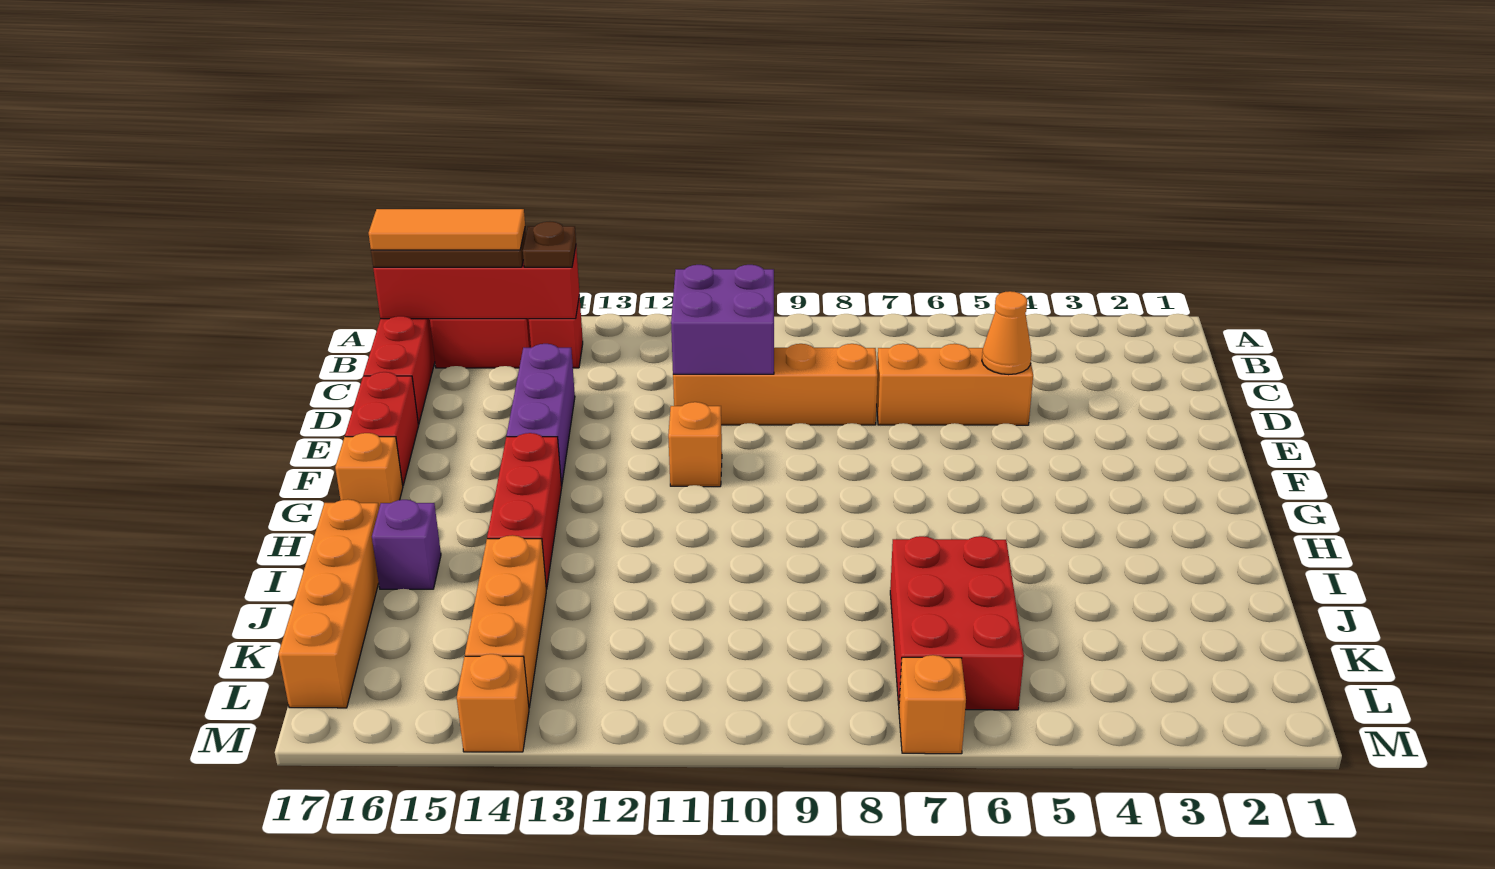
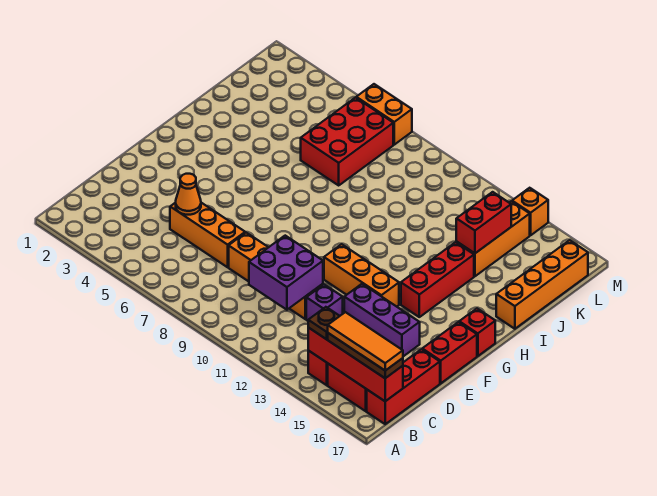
purple brick D14:F14 level 1 -> purple brick E13:E15 level 1
orange brick F11 level 1 -> orange brick F11:F13 level 1
orange brick G17 level 1 -> red brick G17 level 1
purple brick I16 level 1 -> purple brick D12 level 1
none -> red brick J14:K14 level 2
orange brick M7 level 1 -> orange brick M6:M7 level 1

